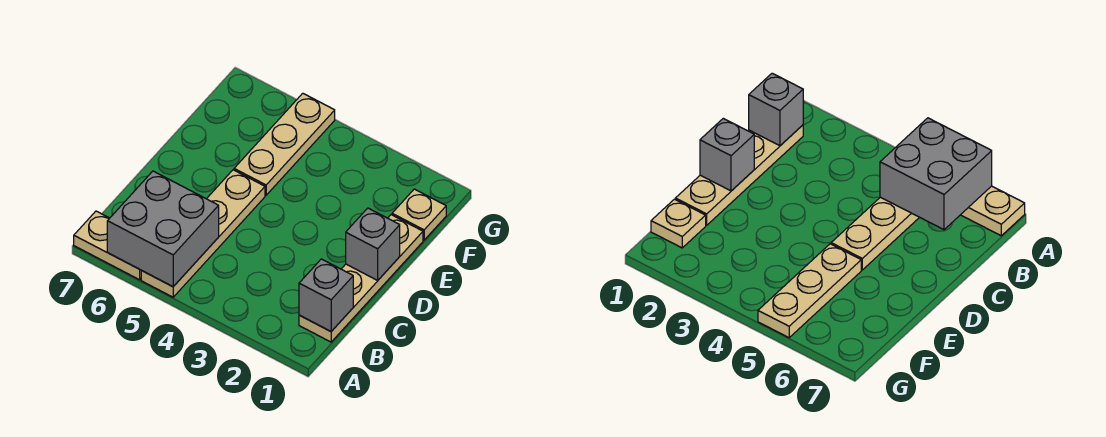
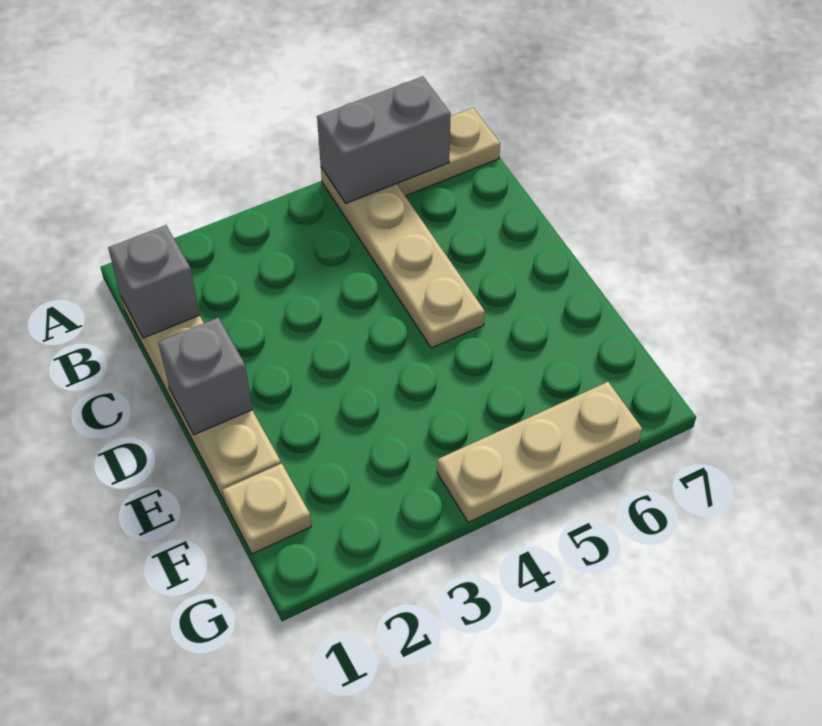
grey brick A5:B6 level 2 -> grey brick A5:A6 level 2
tan plate E5:G5 level 1 -> tan plate G4:G6 level 1

